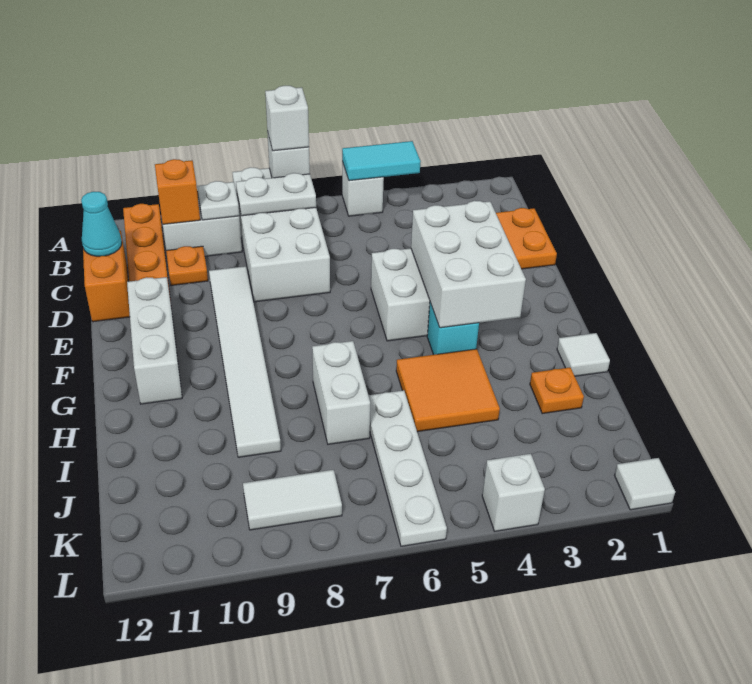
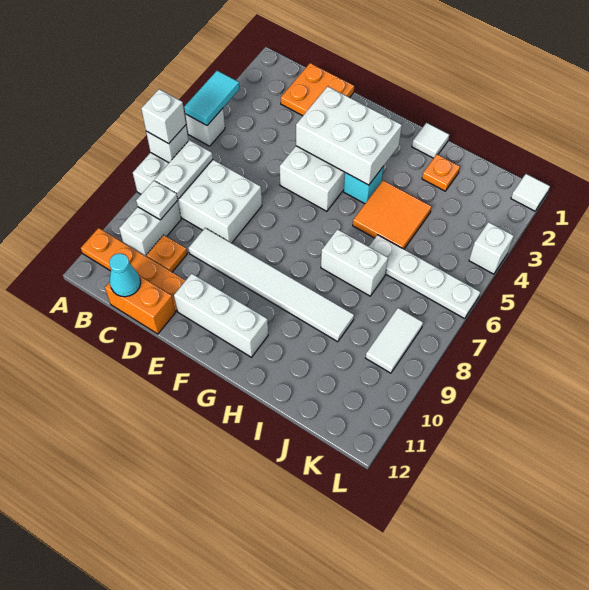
orange brick B10 level 2 -> none

